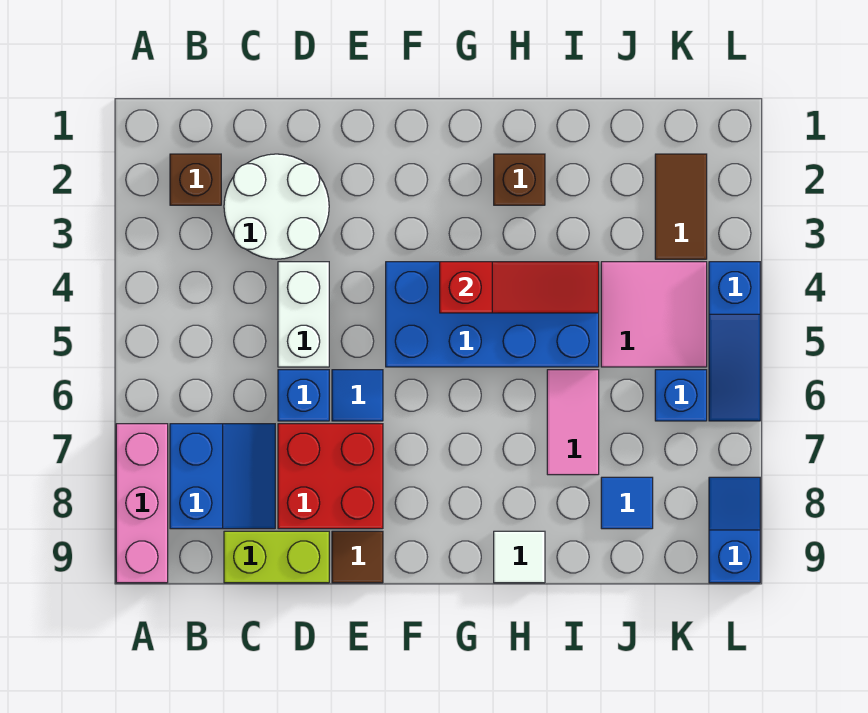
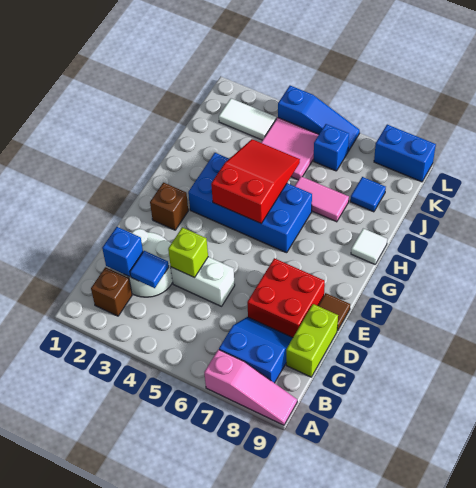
pink brick A7:A9 level 1 -> pink slope A7:A9 level 1 top 7
none -> lime brick D4 level 2
blue brick D6 level 1 -> blue brick C2 level 2
blue tile E6 level 1 -> blue tile C3 level 2
blue brick F4:I5 level 1 -> blue brick G3:H6 level 1
red slope G4:I4 level 2 top G -> red slope G4:I5 level 2 top G
brown brick H2 level 1 -> brown brick F2 level 1
brown tile K2:K3 level 1 -> white tile K2:K3 level 1
blue slope L8:L9 level 1 top 9 -> blue brick L8:L9 level 1

